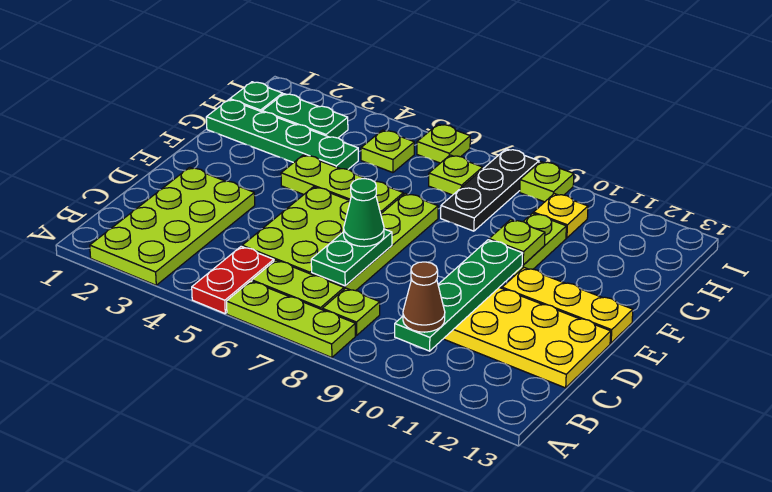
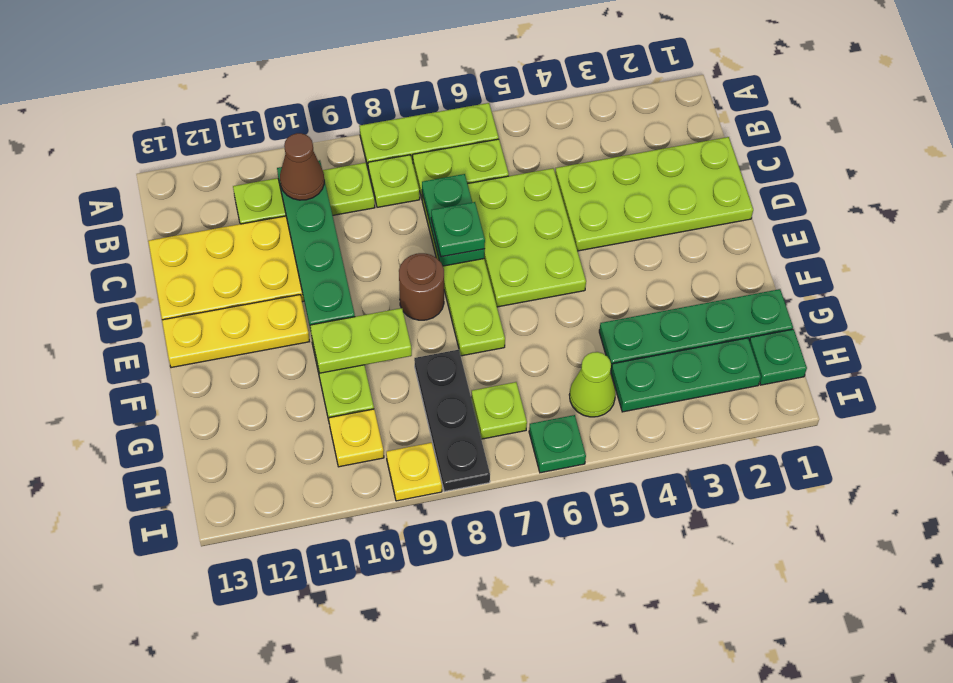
lime plate A2:D3 level 1 -> lime plate C1:D4 level 1
red plate A5:B5 level 1 -> none
green cone D7 level 3 -> green plate D7 level 3
none -> brown round brick E8 level 1
lime plate F4:F6 level 1 -> lime plate B9:B11 level 1
lime plate F10 level 2 -> lime plate F9:F10 level 2
green plate H2:H3 level 1 -> green plate H2:H4 level 1
lime plate H5 level 1 -> lime cone H5 level 1
lime plate I6 level 1 -> green plate I6 level 1
lime plate I9 level 1 -> yellow plate I9 level 1

